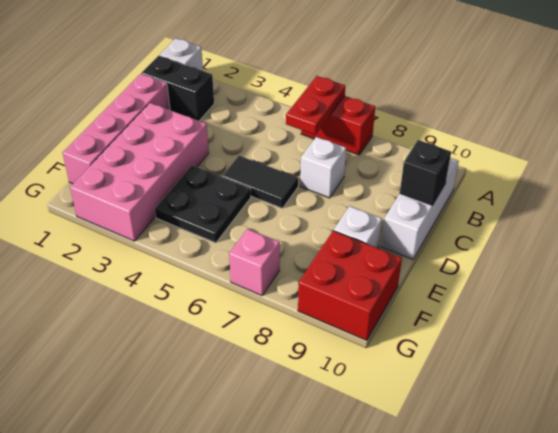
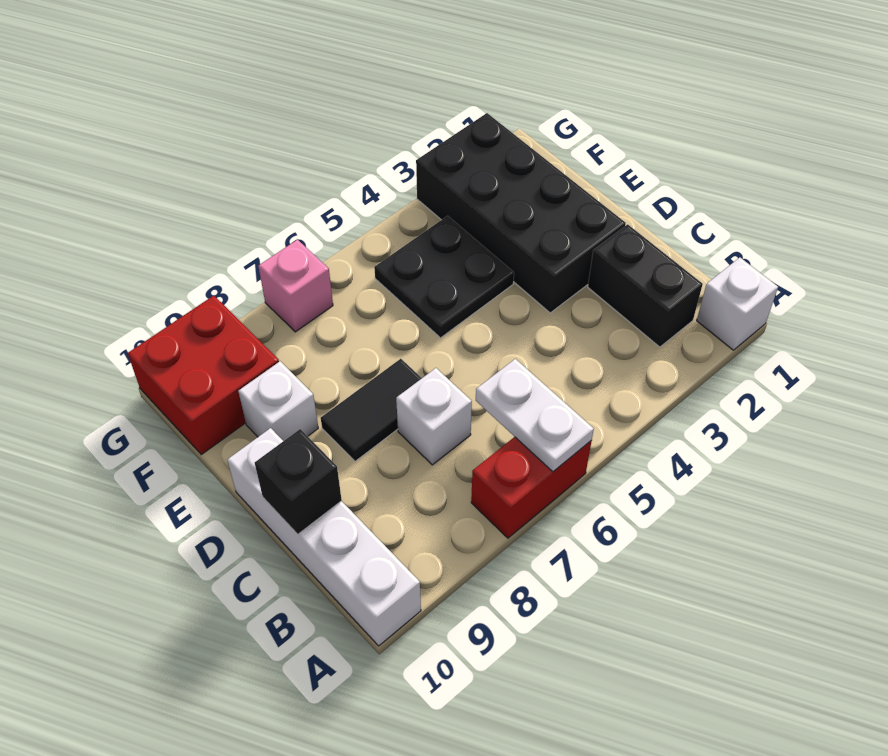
red plate A6:B6 level 2 -> white plate A6:B6 level 2
black brick B1:B2 level 1 -> black brick B2:C2 level 1
white brick B10:D10 level 1 -> white brick A10:D10 level 1
pink brick C1:F1 level 1 -> none
pink brick D2:G3 level 1 -> black brick D2:G3 level 1
black tile D5:D6 level 1 -> black tile D7:D8 level 1

